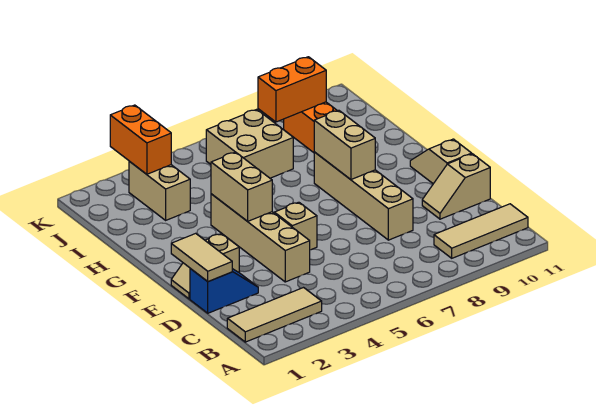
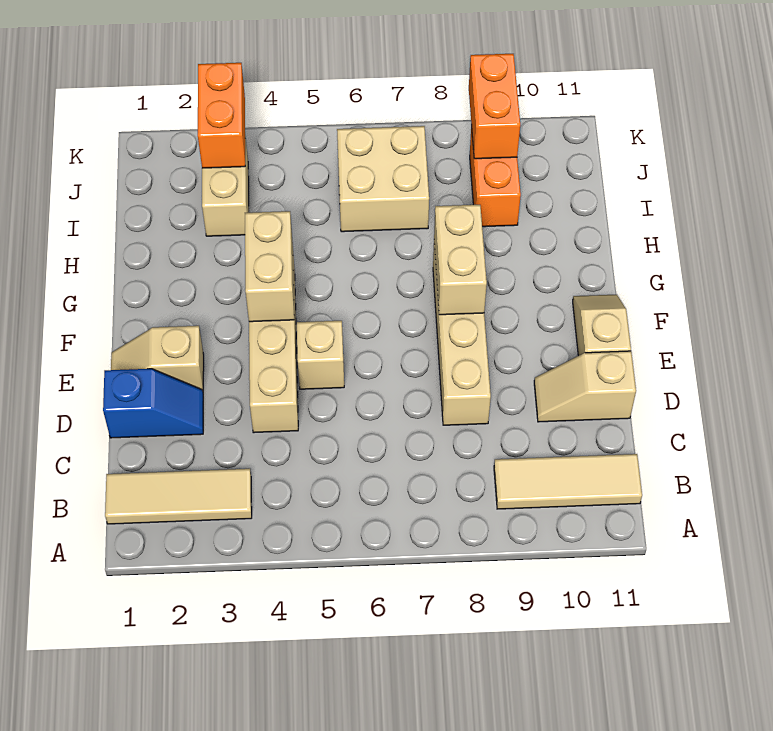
tan tile D1:E1 level 2 -> none
orange brick J8:J9 level 2 -> orange brick J9:K9 level 2

